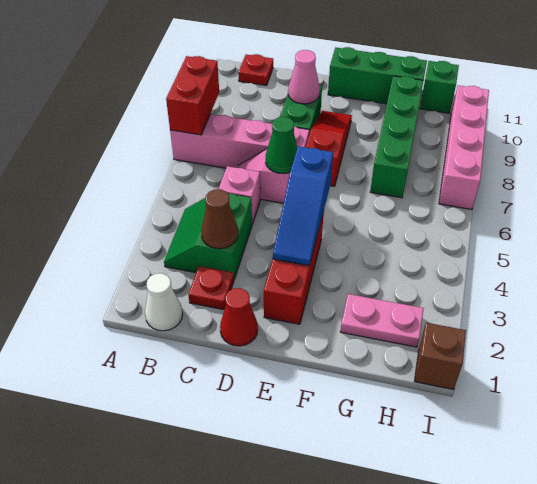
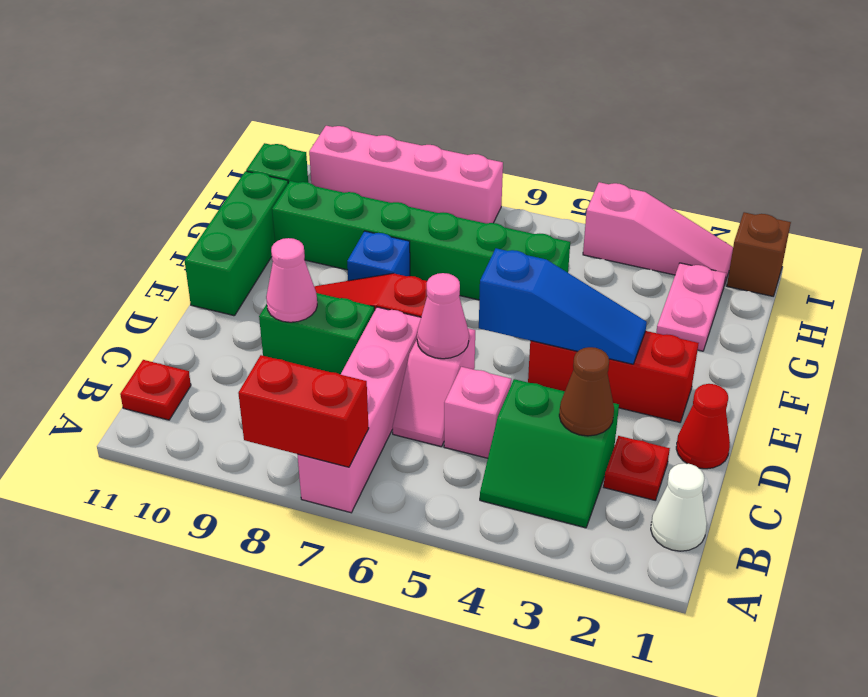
green cone D6 level 2 -> pink cone D6 level 2
none -> blue brick F8 level 1
green brick G7:G10 level 1 -> green brick G5:G10 level 1
none -> pink slope I2:I4 level 1 top 4

